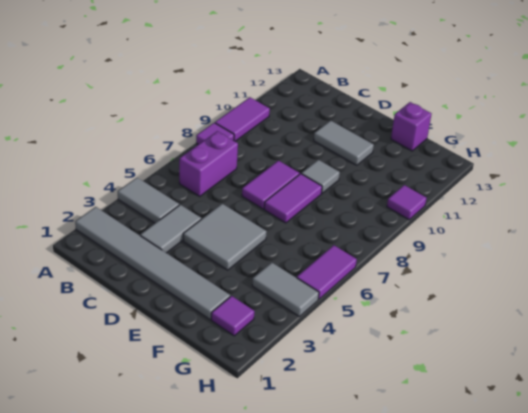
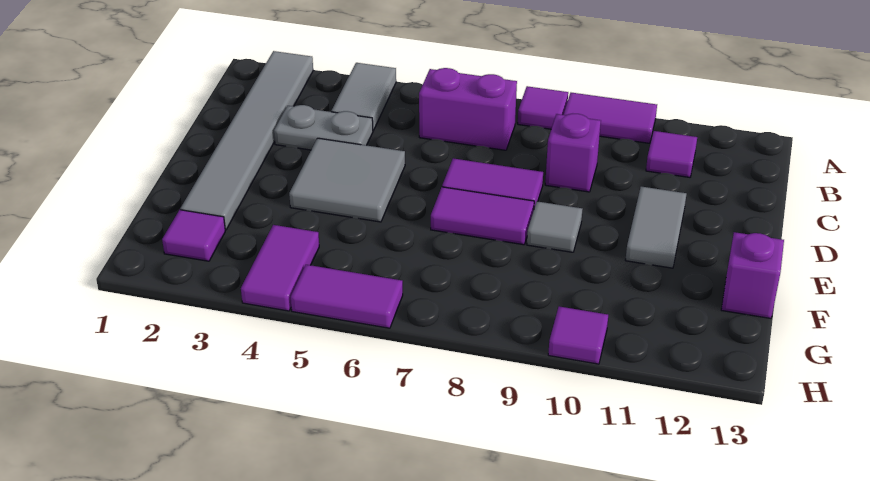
none -> purple tile B11 level 1
grey tile C3:C4 level 1 -> grey plate C3:C4 level 1
none -> purple brick C9 level 1
grey tile G4:H4 level 1 -> purple tile G4:H4 level 1

